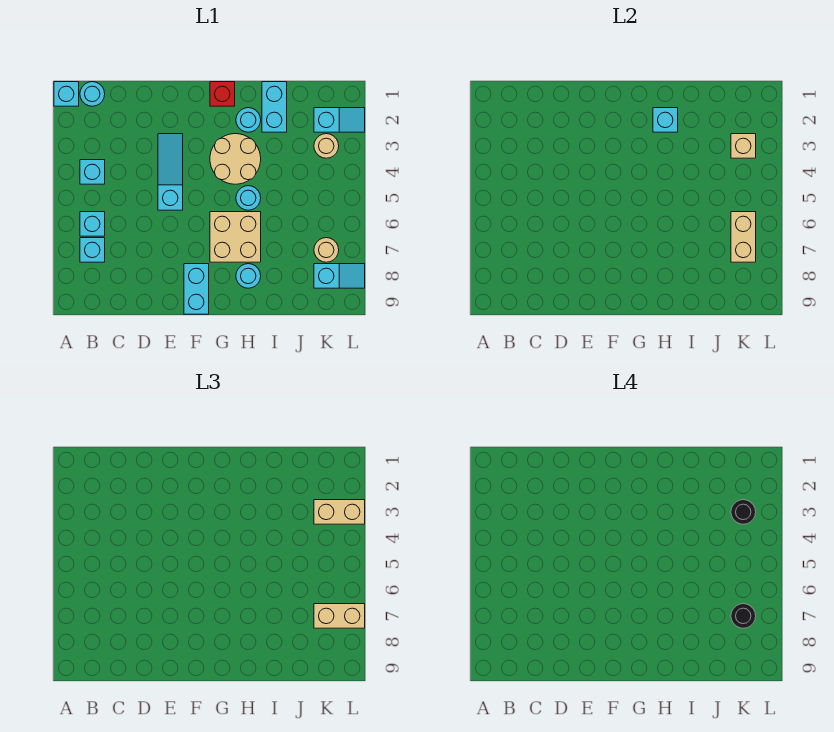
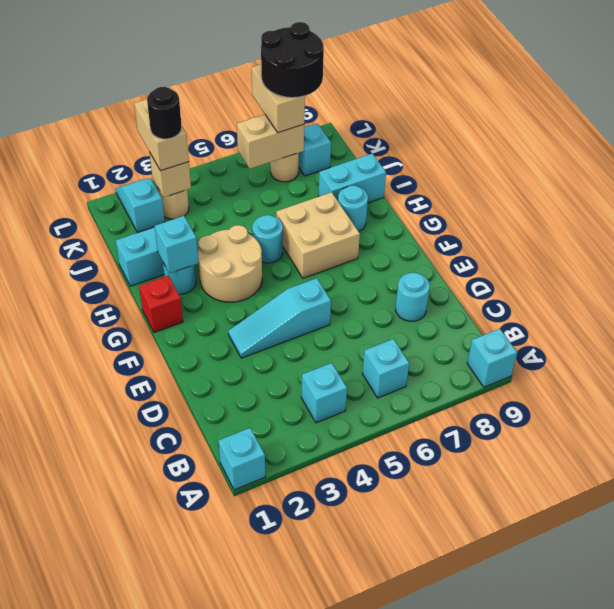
cyan round brick B1 level 1 -> cyan round brick D8 level 1
cyan brick B7 level 1 -> cyan brick A9 level 1
cyan brick F8:F9 level 1 -> cyan brick I8:I9 level 1
black round brick K7 level 4 -> black round brick K7:L8 level 4

